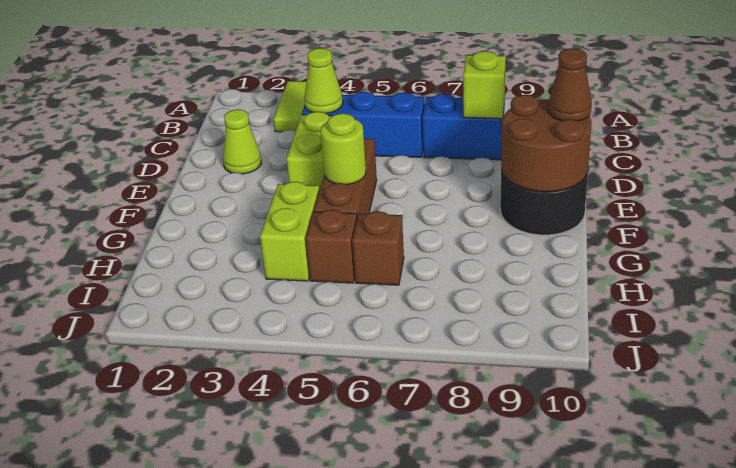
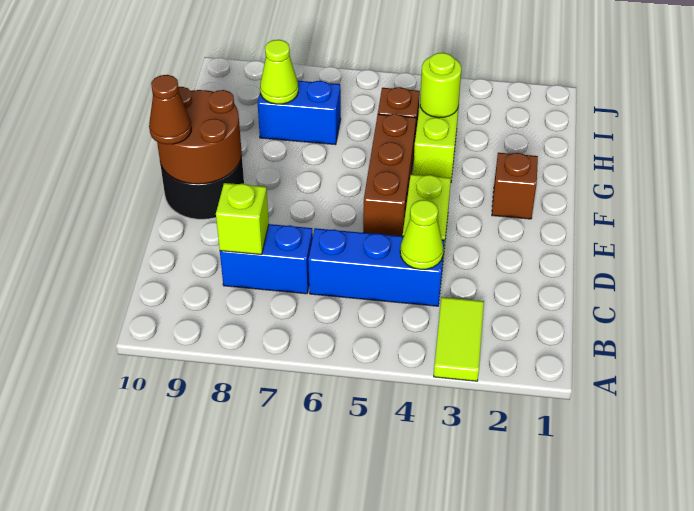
lime cone D2 level 1 -> lime cone H8 level 2
lime round brick F5 level 2 -> lime round brick H4 level 2
brown brick H6 level 1 -> brown brick F2 level 1
none -> blue brick H7:H8 level 1

